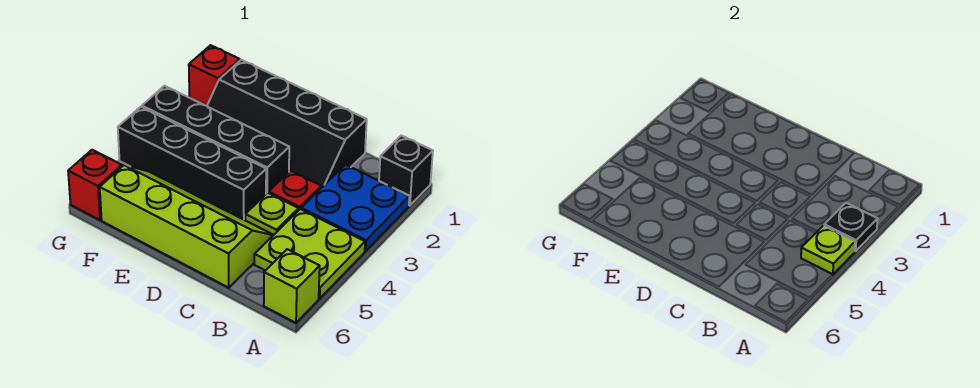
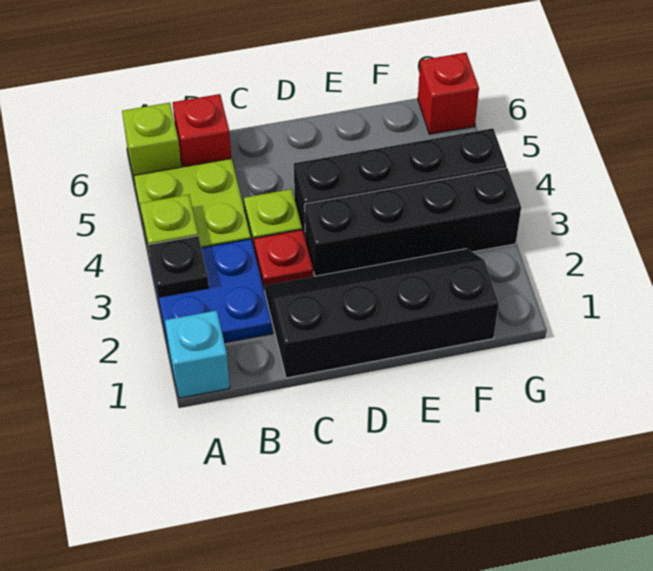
black brick A1 level 1 -> cyan brick A1 level 1
lime slope C5:F6 level 1 top 6 -> none
red brick G1 level 1 -> red brick B6 level 1

